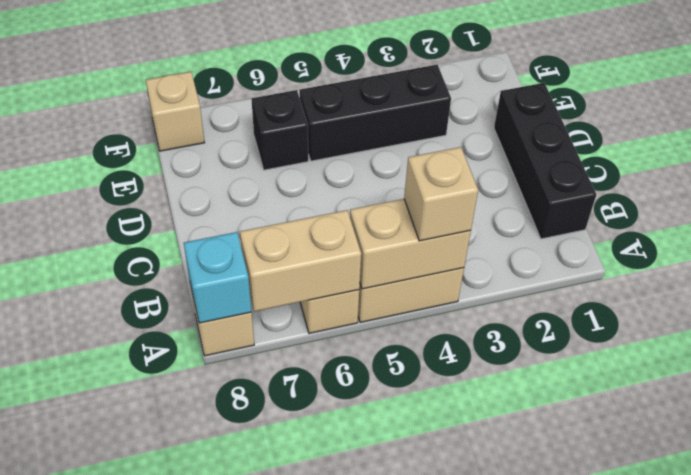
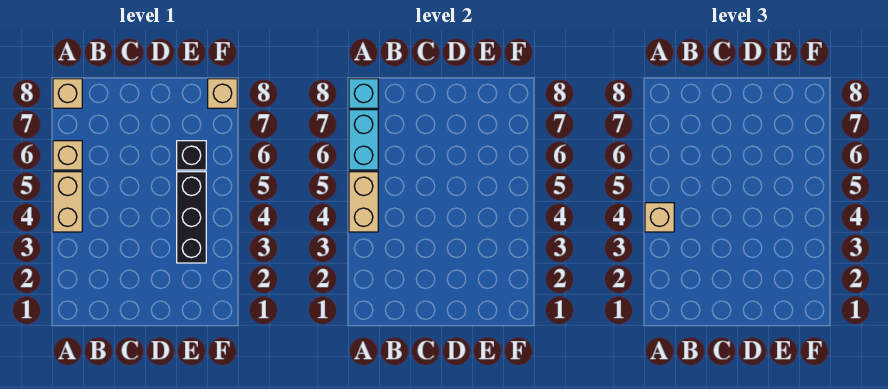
tan brick A6:A7 level 2 -> cyan brick A6:A7 level 2
black brick B1:D1 level 1 -> none

